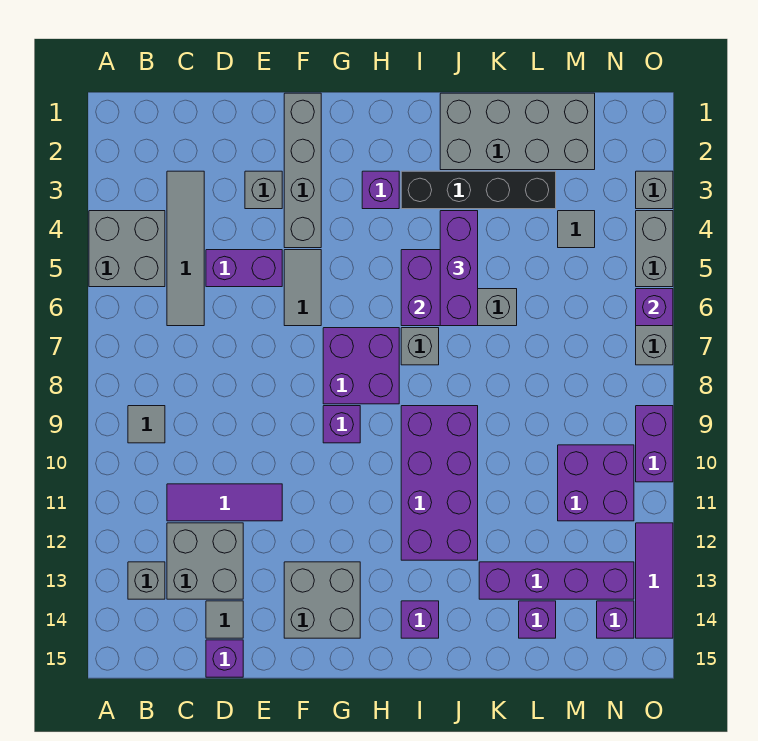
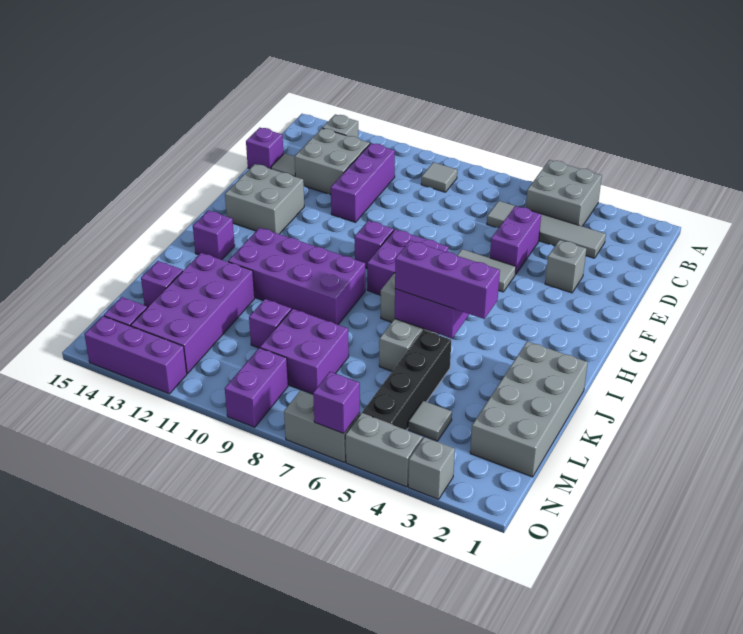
purple tile C11:E11 level 1 -> purple brick C11:E11 level 1
grey brick F1:F4 level 1 -> none
purple brick H3 level 1 -> purple brick L10 level 1
black brick I3:L3 level 1 -> black brick K5:N5 level 1
purple brick K13:N13 level 1 -> purple brick K12:N13 level 1
purple brick M10:N11 level 1 -> purple brick L8:M9 level 1
purple brick O9:O10 level 1 -> purple brick N9:O9 level 1
purple tile O12:O14 level 1 -> purple brick O12:O14 level 1

